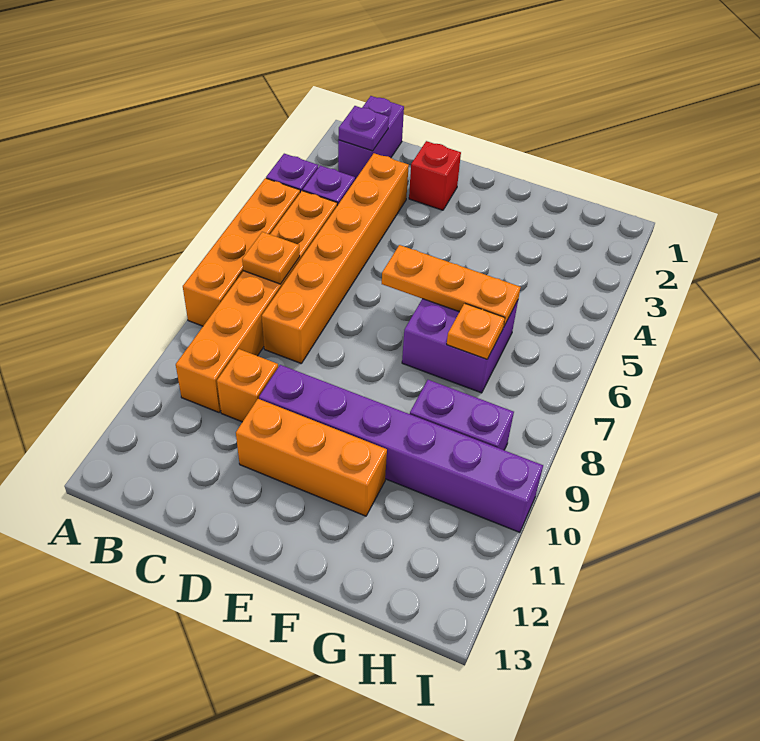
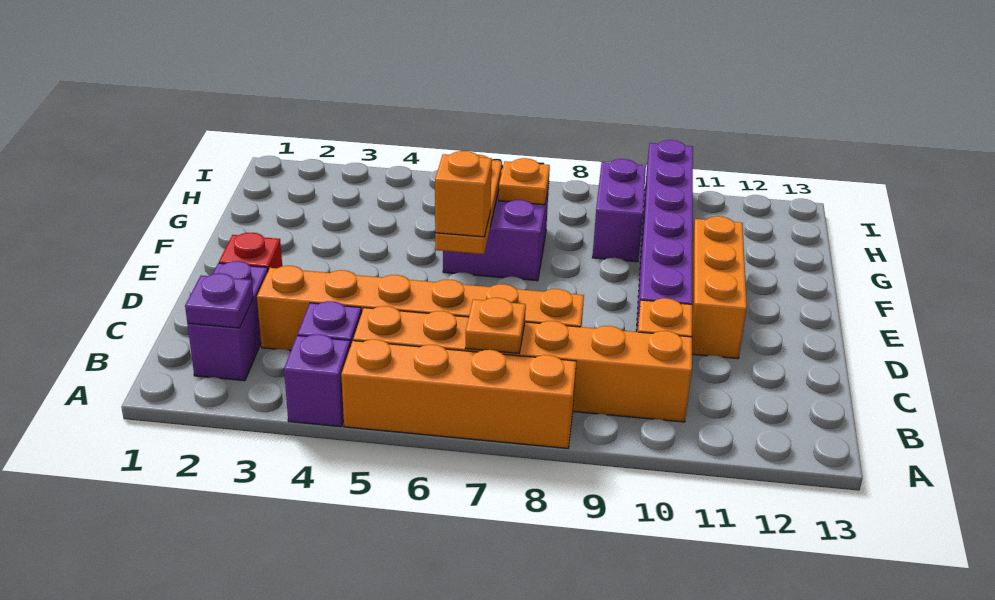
purple brick B1:B2 level 1 -> purple brick B2:C2 level 1
none -> orange brick E6 level 3

